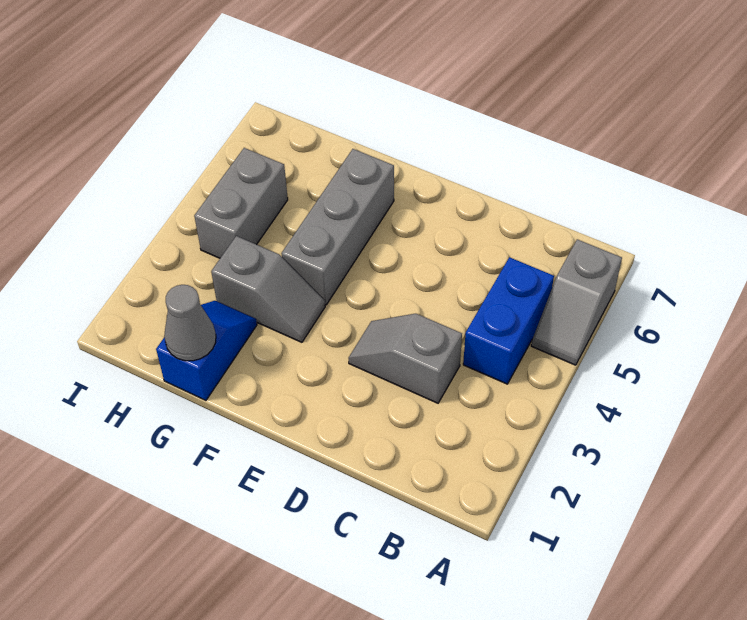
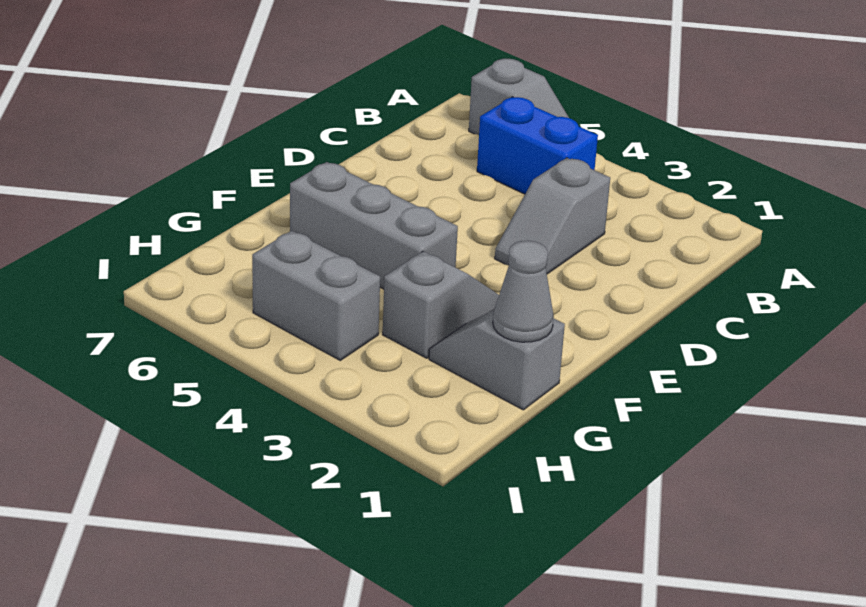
blue slope G1:G2 level 1 top 1 -> grey slope G1:G2 level 1 top 1

